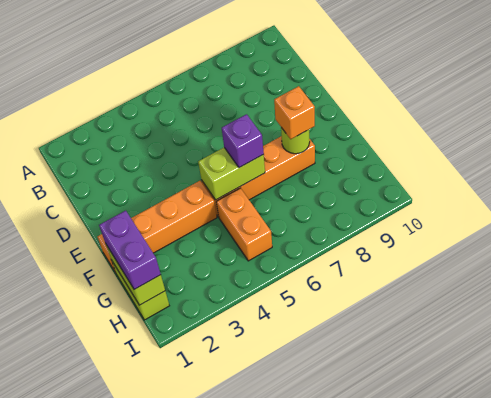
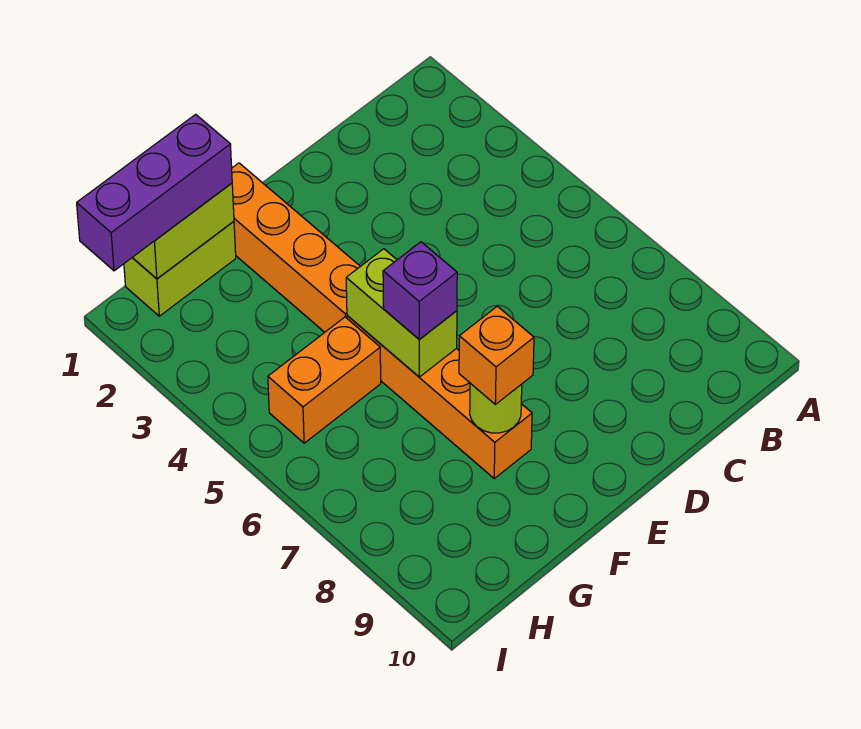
purple brick G1:H1 level 3 -> purple brick G1:I1 level 3

